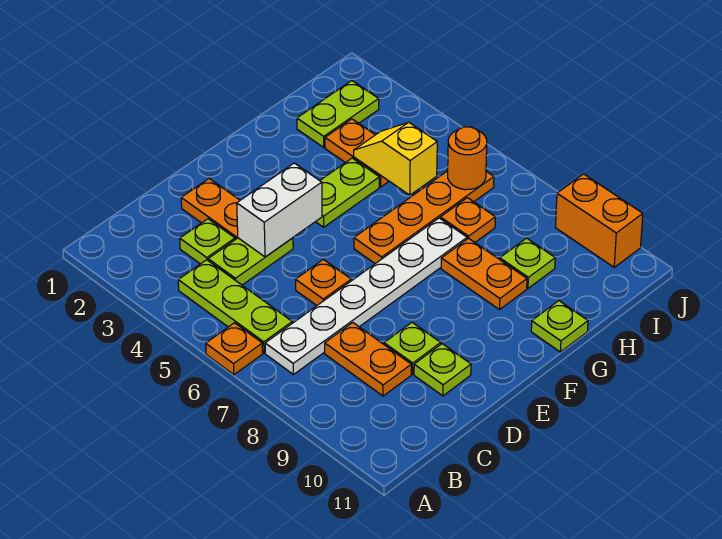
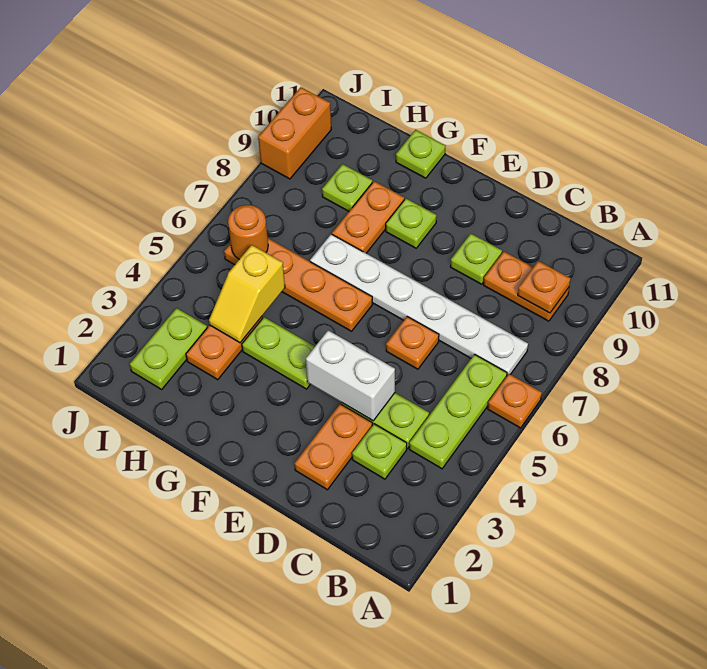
orange plate C8:C9 level 1 -> orange plate B9:C9 level 1
lime plate D10 level 1 -> lime plate F9 level 1
lime plate H2:I2 level 1 -> lime plate I2:I3 level 1
orange plate H7 level 1 -> orange plate B9 level 2

